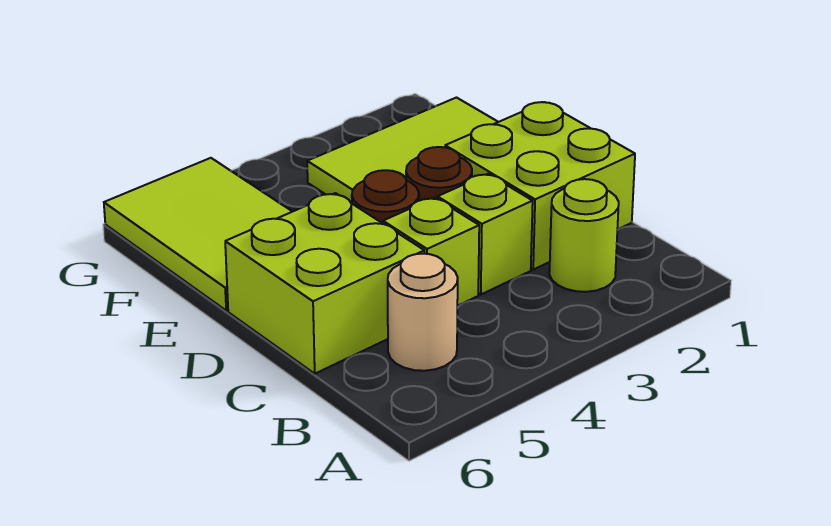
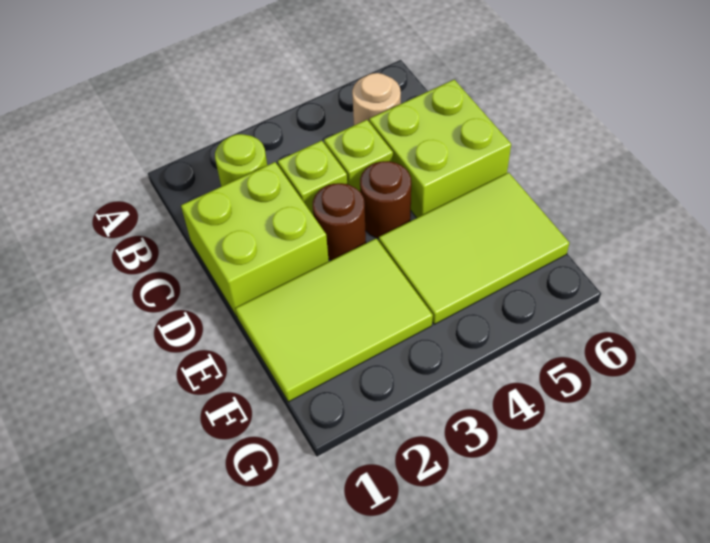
lime tile E5:G6 level 1 -> lime tile E4:F6 level 1

